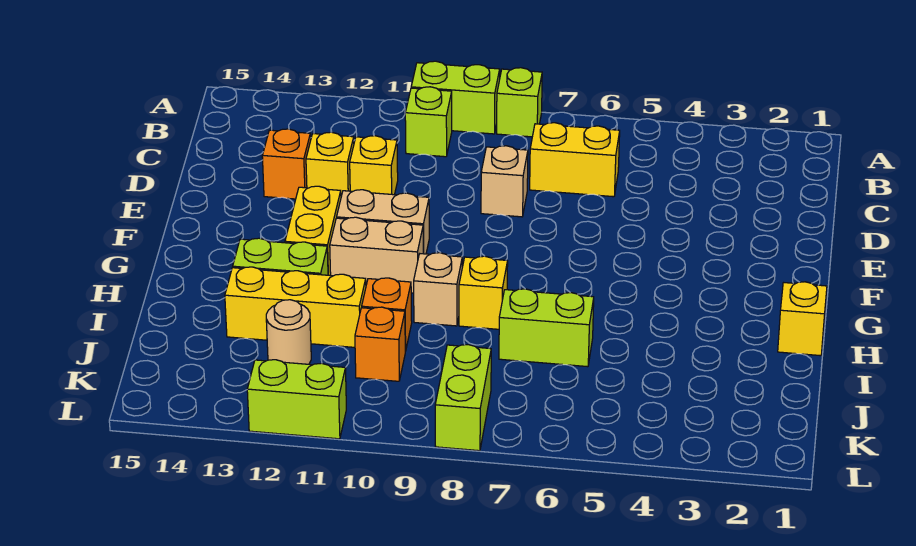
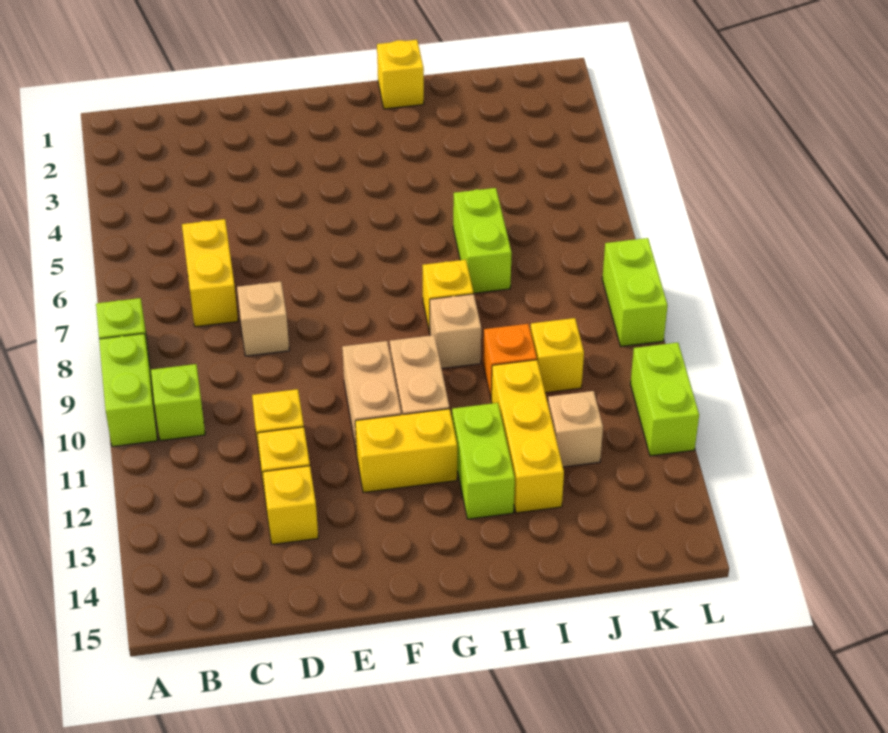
orange brick D13 level 1 -> yellow brick D13 level 1
orange brick J10 level 1 -> yellow brick J10 level 1
tan round brick J12 level 1 -> tan brick J12 level 1
lime brick K8:L8 level 1 -> lime brick L8:L9 level 1

